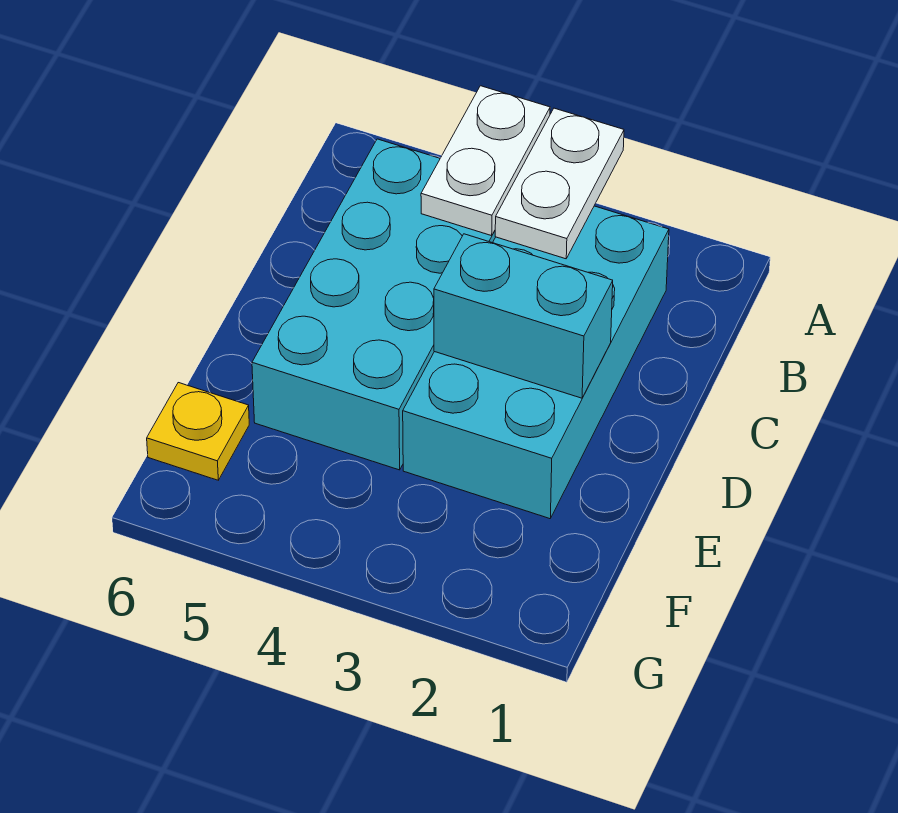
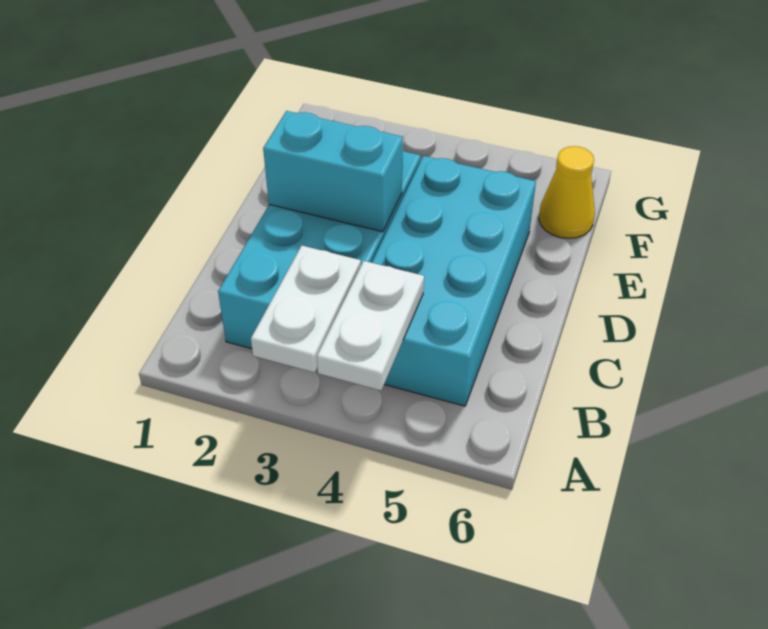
yellow plate F6 level 1 -> yellow cone F6 level 1

